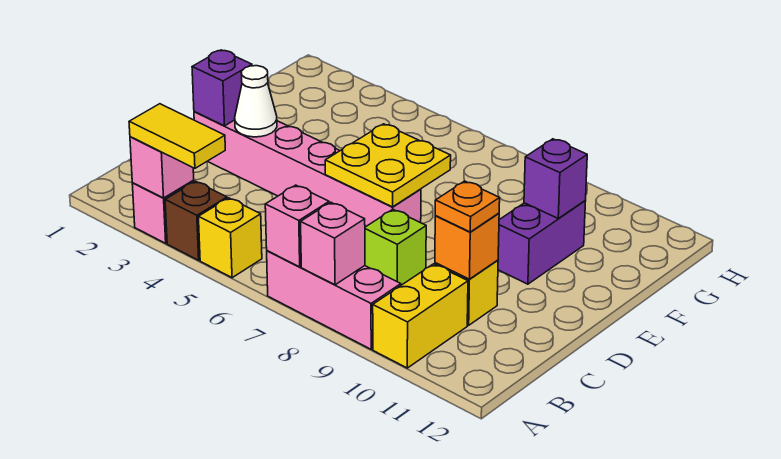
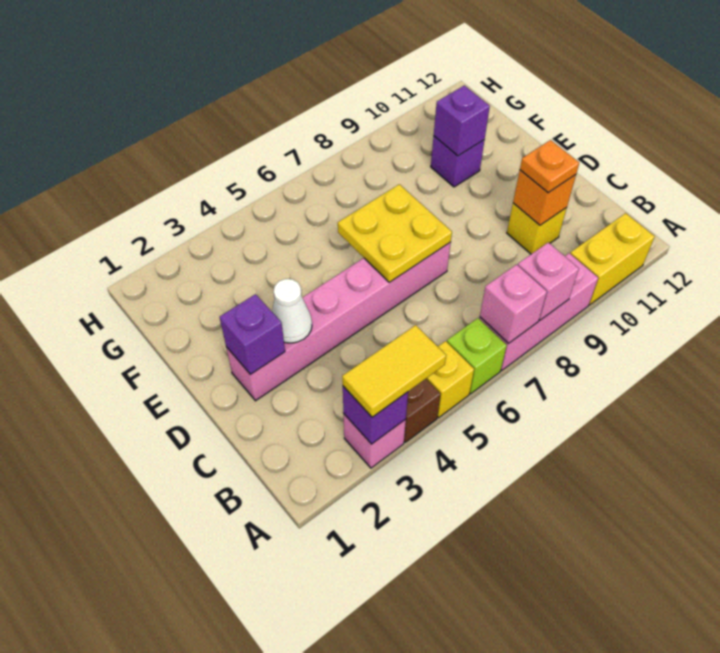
pink brick A3 level 2 -> purple brick A3 level 2
yellow brick A10:B10 level 1 -> yellow brick A10:A11 level 1
lime brick C8 level 1 -> lime brick A6 level 1
purple brick E10:F10 level 1 -> purple brick F10 level 1

